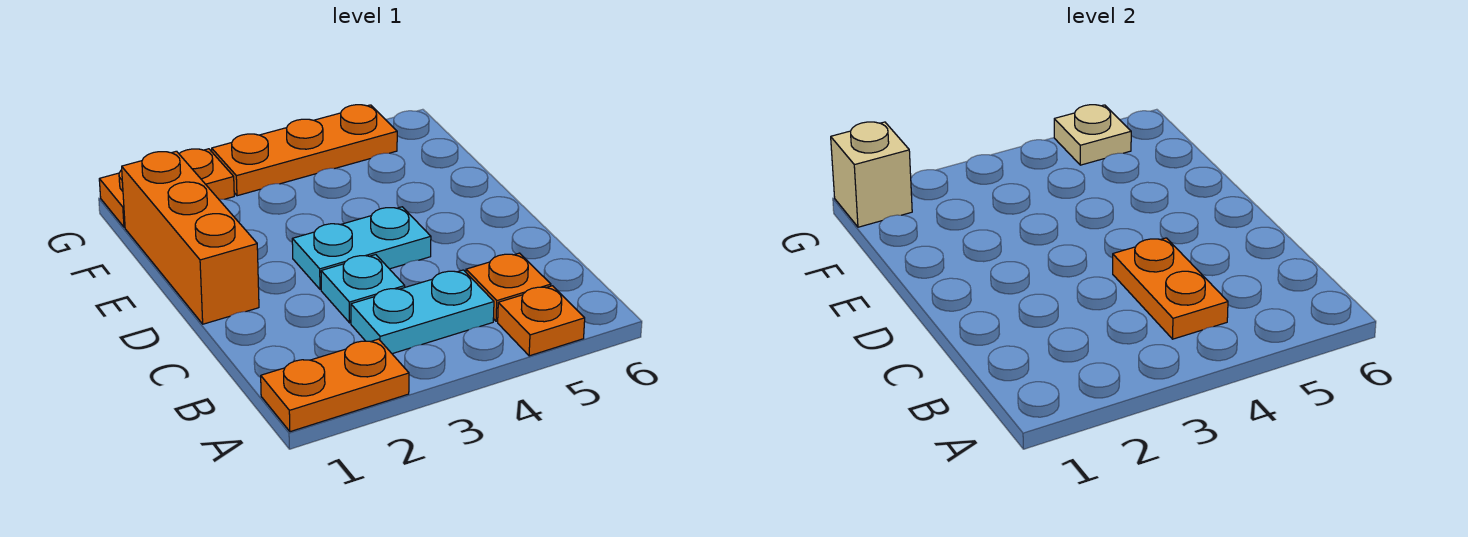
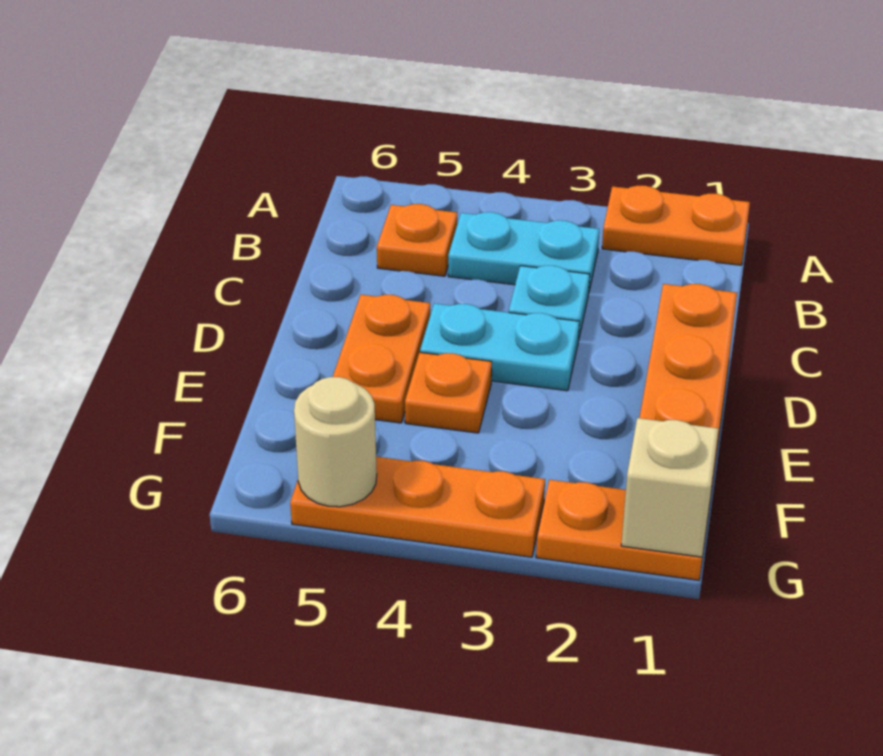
orange plate A5 level 1 -> orange plate E4 level 1
orange plate B4:C4 level 2 -> orange plate D5:E5 level 1
tan plate G5 level 2 -> tan round brick G5 level 2

